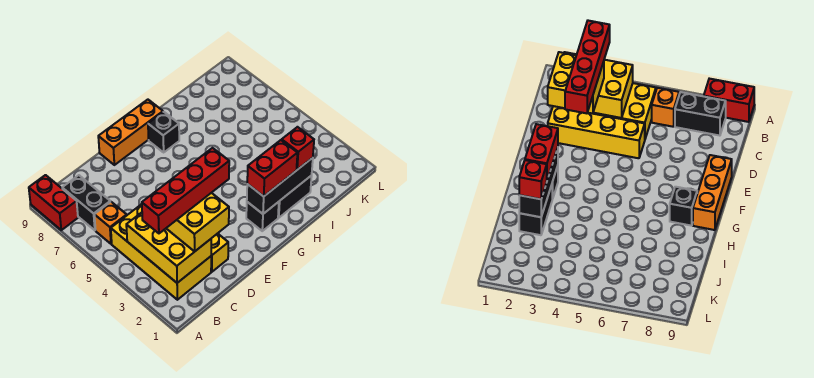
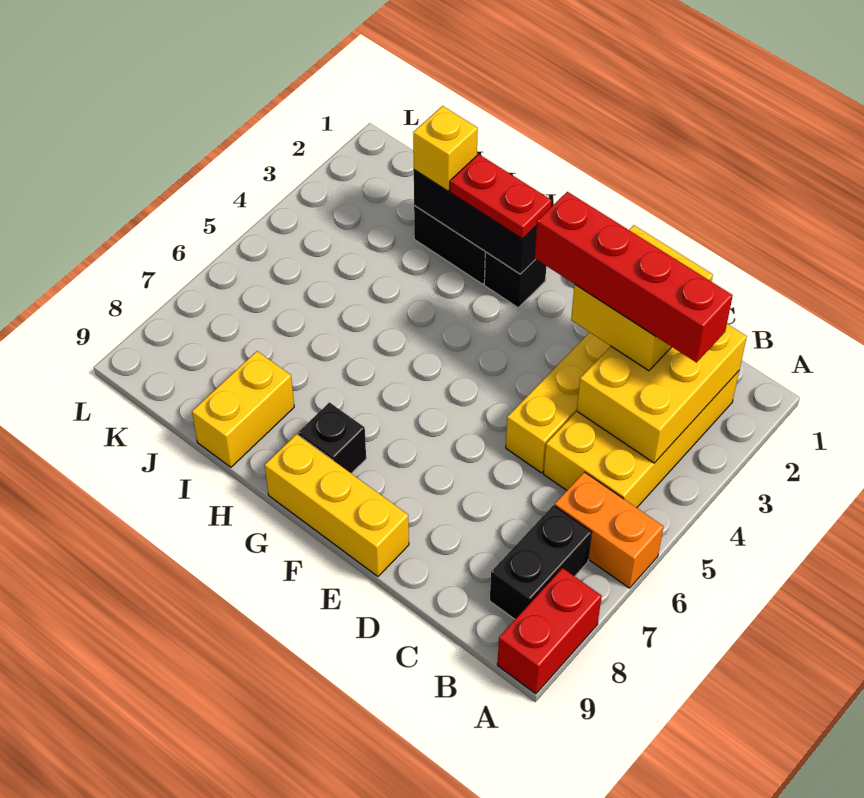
orange brick B6 level 1 -> orange brick A6:B6 level 1
orange brick E9:G9 level 1 -> yellow brick E9:G9 level 1
red brick G2:H2 level 3 -> red plate G2:H2 level 3
red brick I2 level 3 -> yellow brick I2 level 3
none -> yellow brick I8:I9 level 1

